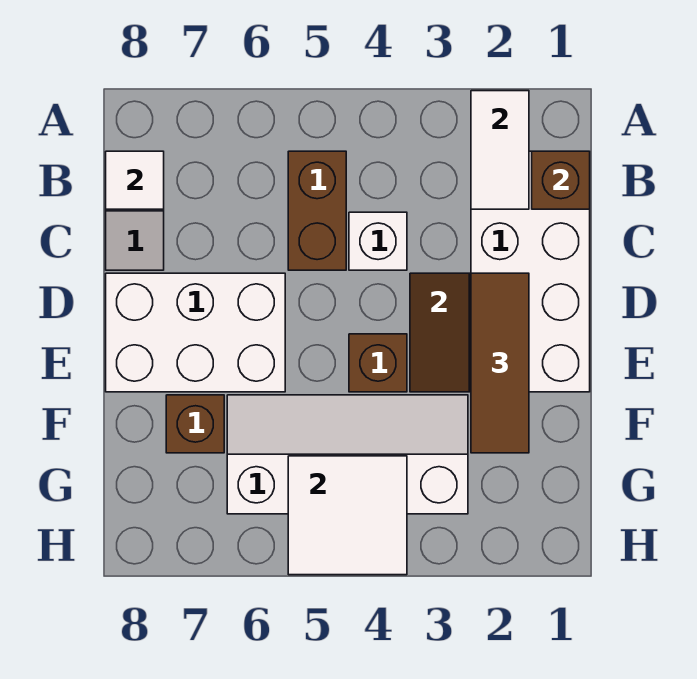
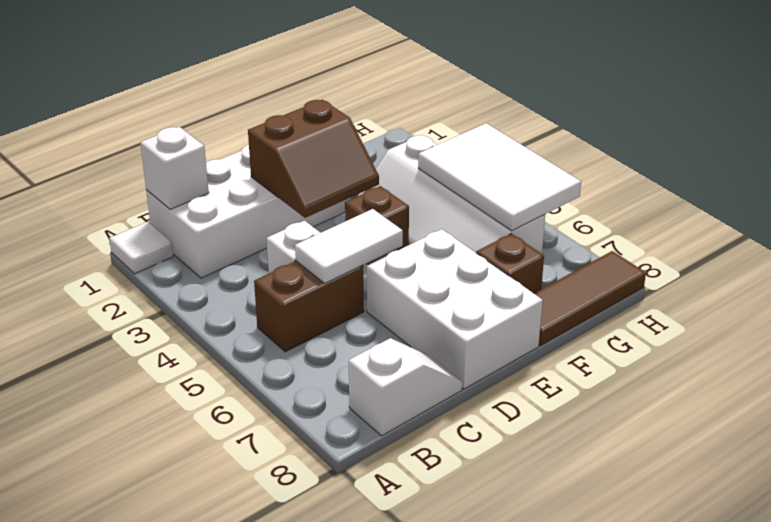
white tile A2:B2 level 2 -> white tile C5:D5 level 2
brown brick B1 level 2 -> white brick B1 level 2
white tile B8 level 2 -> white tile A1 level 1
brown tile D2:F2 level 3 -> brown tile F8:H8 level 1
white tile G4:H5 level 2 -> white tile G4:H6 level 2

